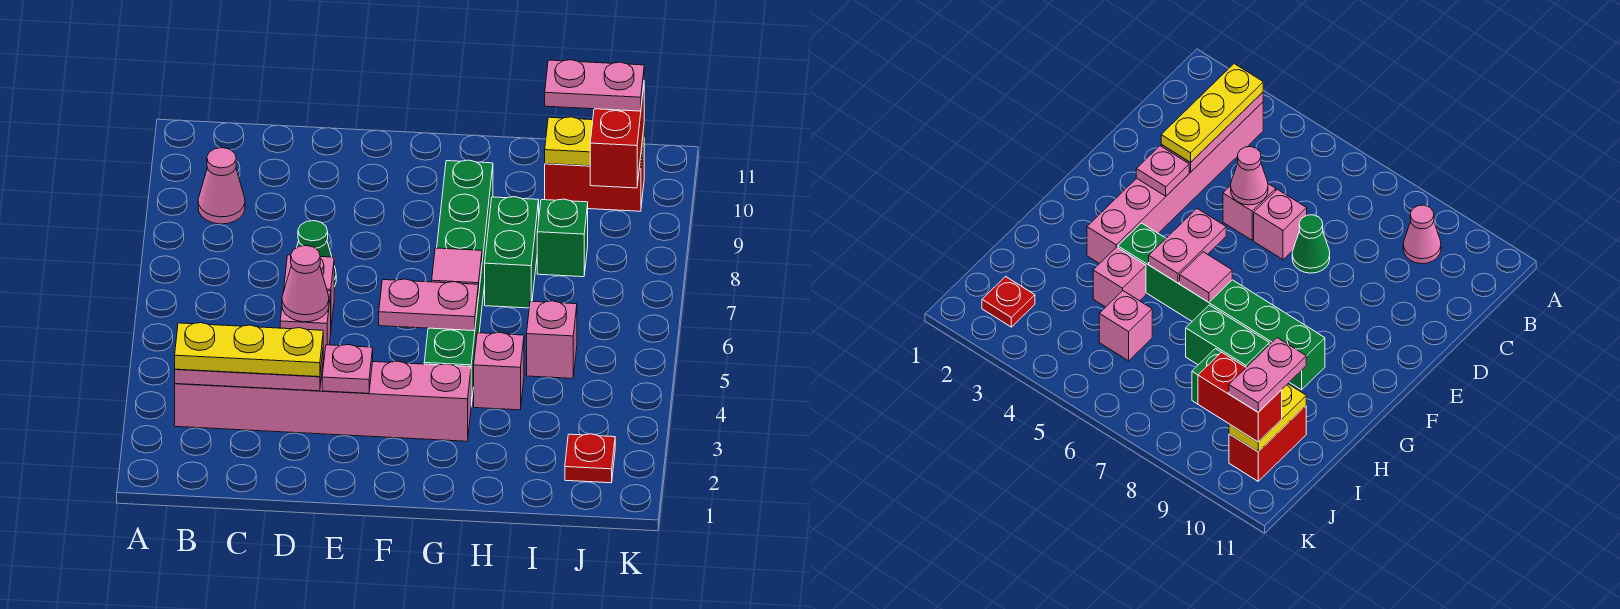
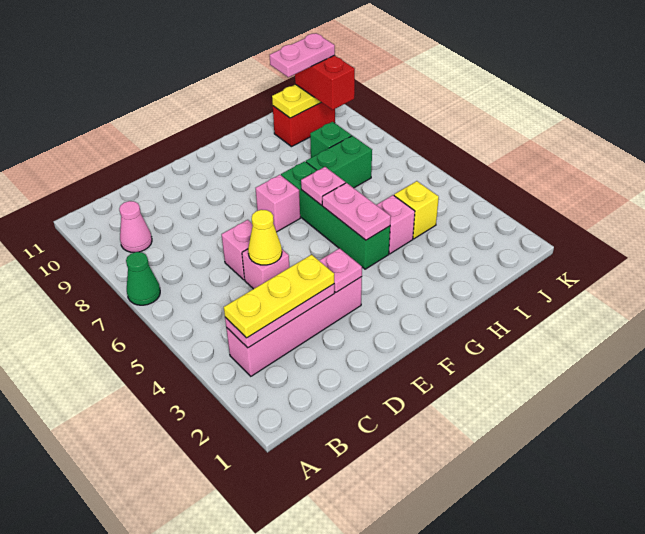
pink brick B3:G3 level 1 -> pink brick B3:E3 level 1
pink cone D5 level 2 -> yellow cone D5 level 2
green cone D7 level 1 -> green cone A7 level 1
pink plate F5:G5 level 2 -> pink plate G4:G5 level 2
green brick G4:G9 level 1 -> green brick G4:G7 level 1
pink tile G6 level 2 -> pink plate G6 level 2
green brick H7:H8 level 1 -> green brick H7:I7 level 1
none -> yellow brick I4 level 1
pink brick I5 level 1 -> pink brick F7 level 1
red plate J2 level 1 -> none

